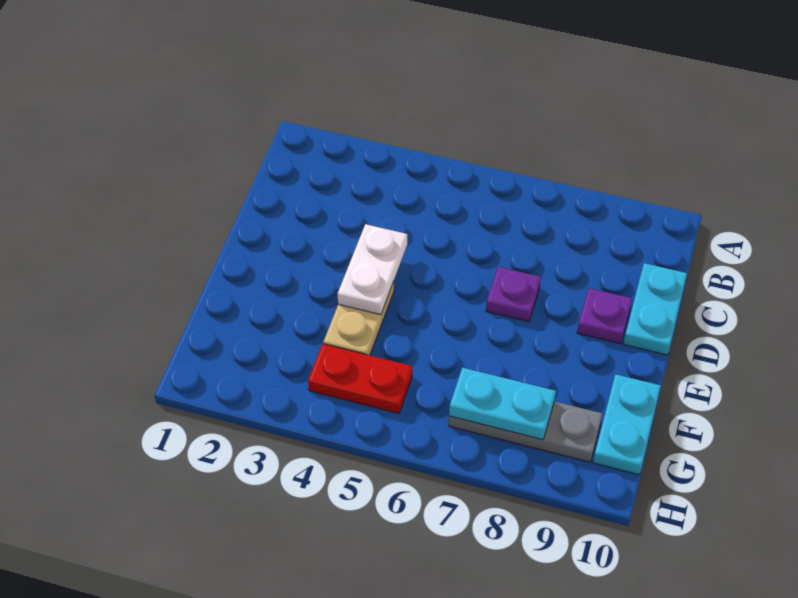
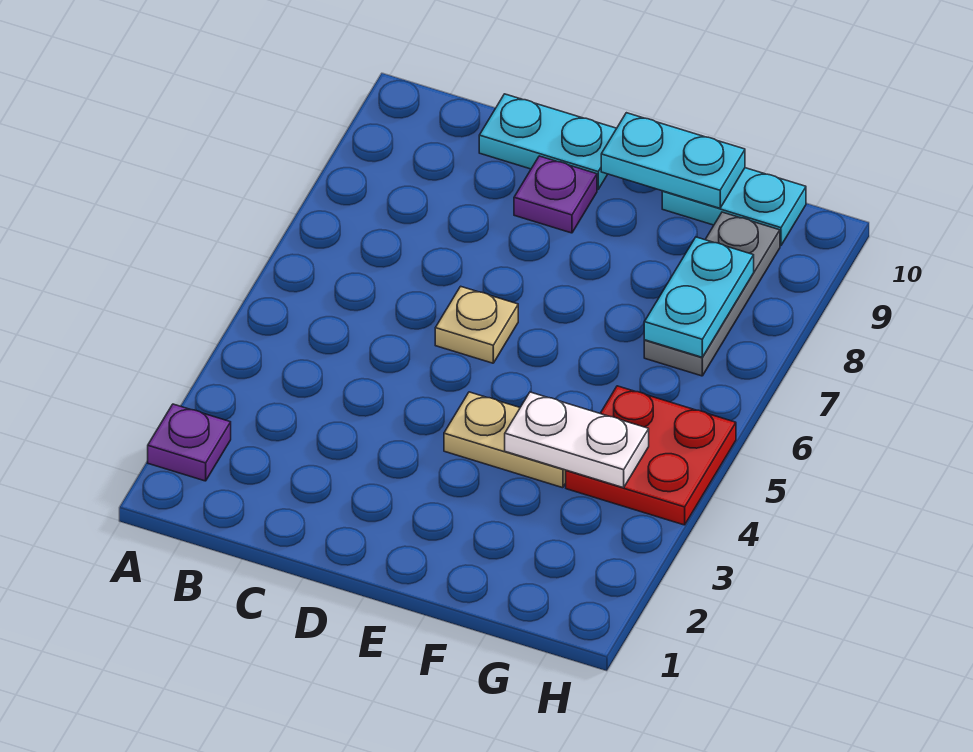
white plate D4:E4 level 2 -> white plate F4:G4 level 2
none -> tan plate D6 level 1
purple plate D7 level 1 -> purple plate A2 level 1
none -> cyan plate E10:F10 level 2
red plate G4:G5 level 1 -> red plate G4:H5 level 1

